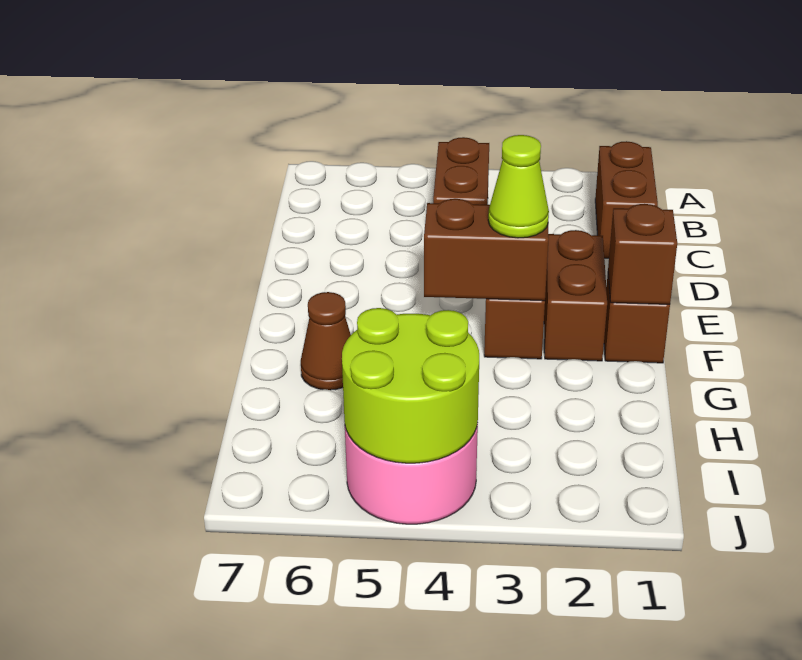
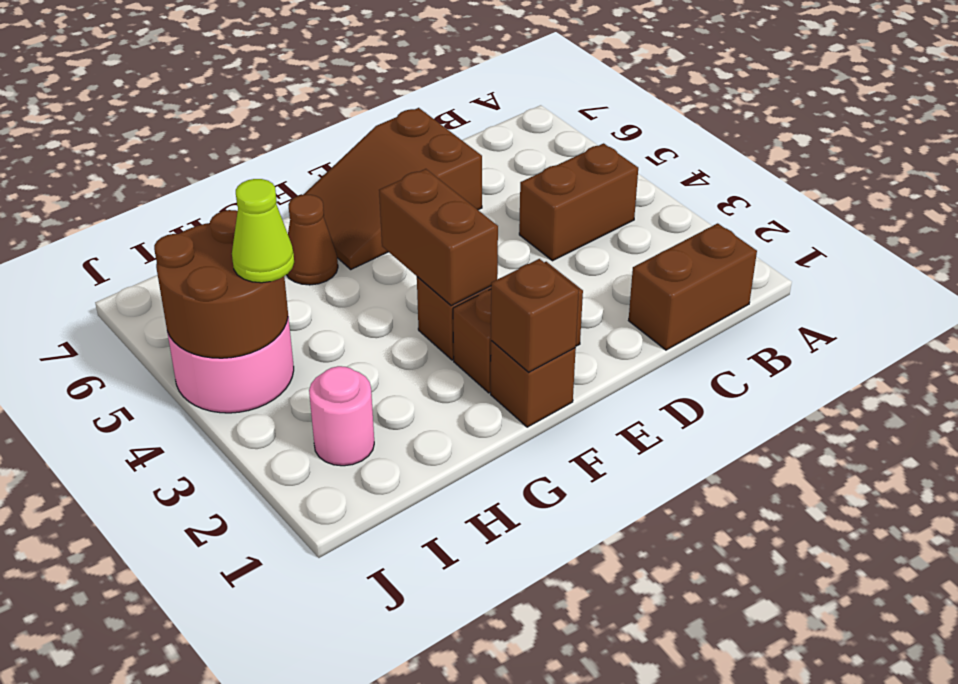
none -> brown slope D6:F7 level 1 top D
lime cone F3 level 3 -> lime cone I4 level 3
none -> pink round brick I2 level 1
lime round brick I4:J5 level 2 -> brown round brick I4:J5 level 2

